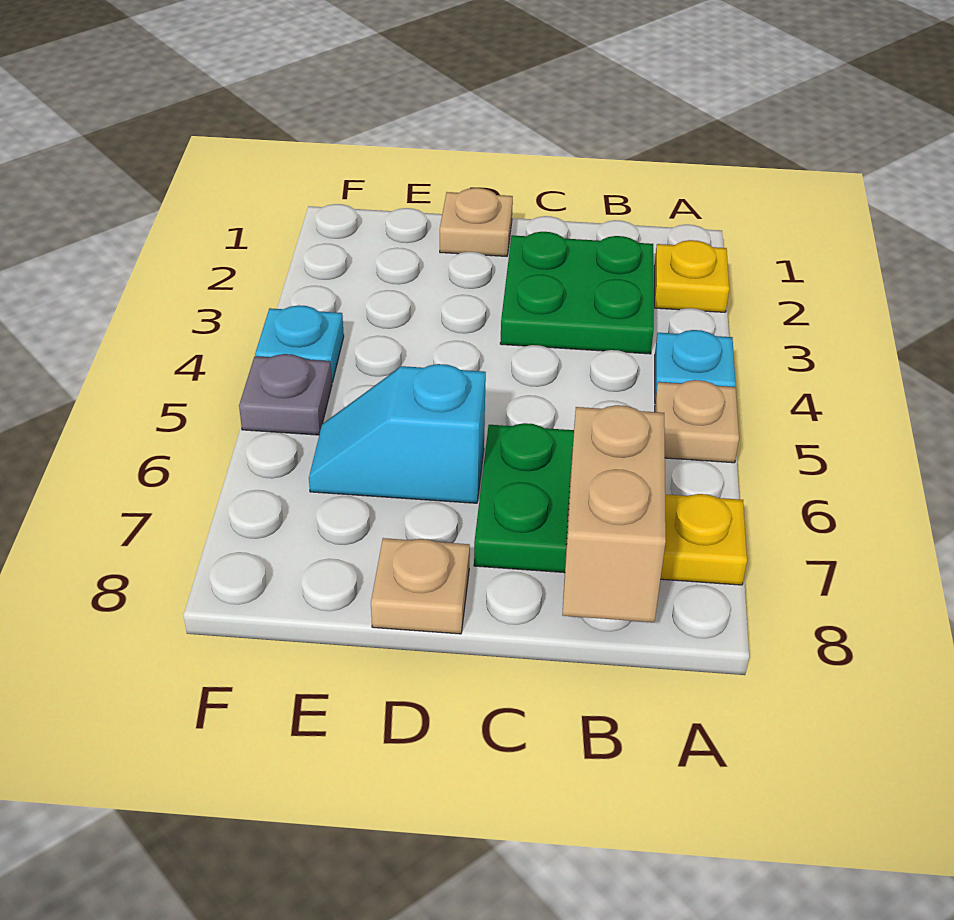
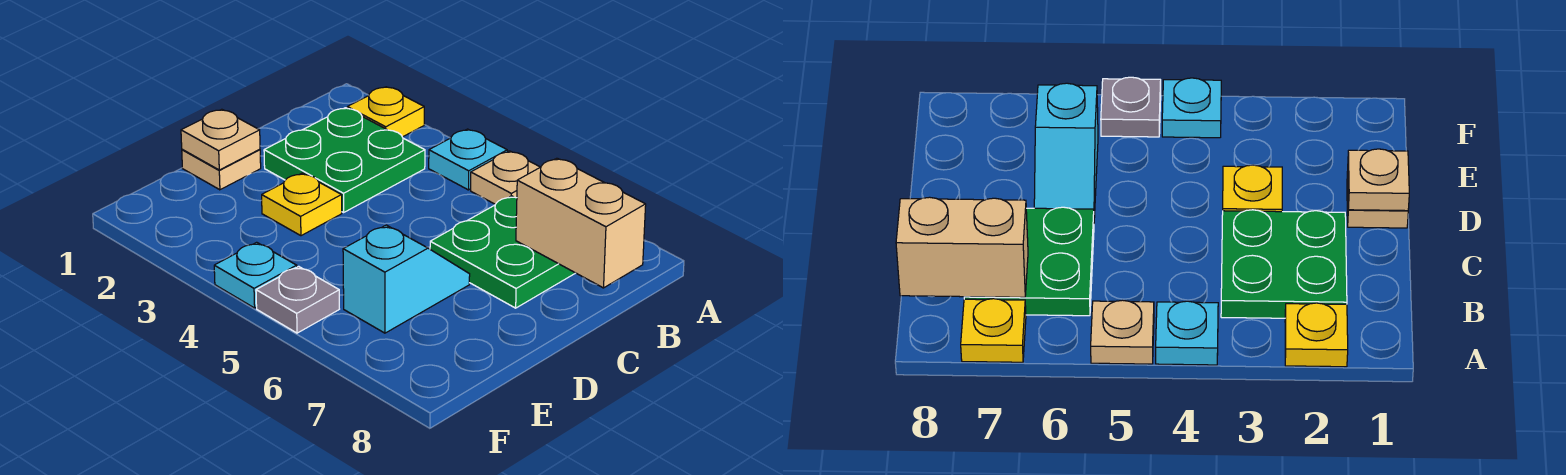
none -> yellow plate D3 level 1
cyan slope D6:E6 level 1 top D -> cyan slope D6:E6 level 1 top E
tan plate D8 level 1 -> tan plate D1 level 2

